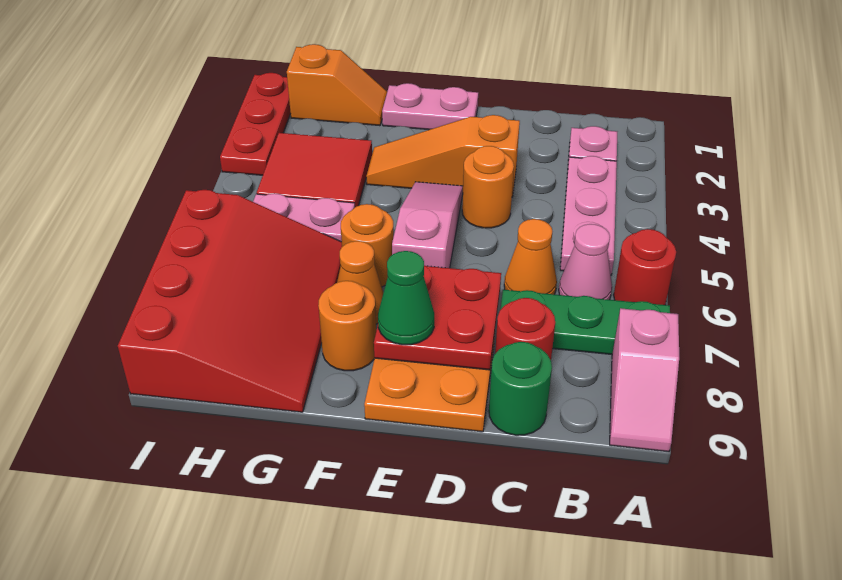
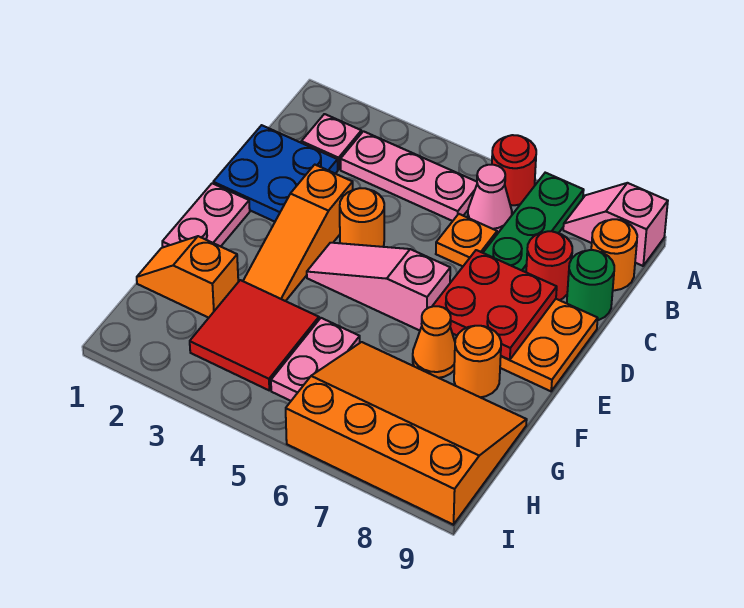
pink slope A8:A9 level 1 top 8 -> pink slope A8:A9 level 1 top 9
none -> blue plate C1:D2 level 1
orange cone C6 level 1 -> orange plate C6 level 1
green cone E8 level 3 -> none
orange round brick F6 level 1 -> orange round brick B9 level 1
orange slope G1:H1 level 1 top H -> orange slope G1:G2 level 1 top 2
red slope G6:I9 level 1 top I -> orange slope G6:I9 level 1 top I
red plate I1:I3 level 1 -> none

